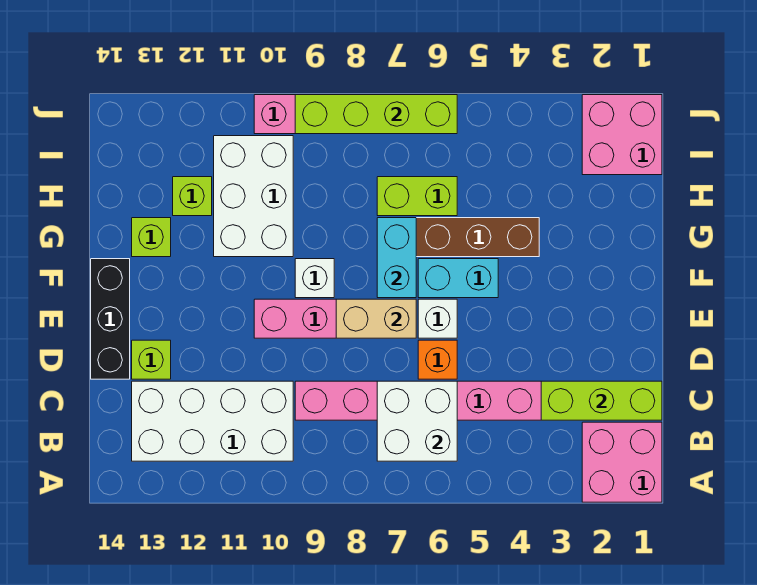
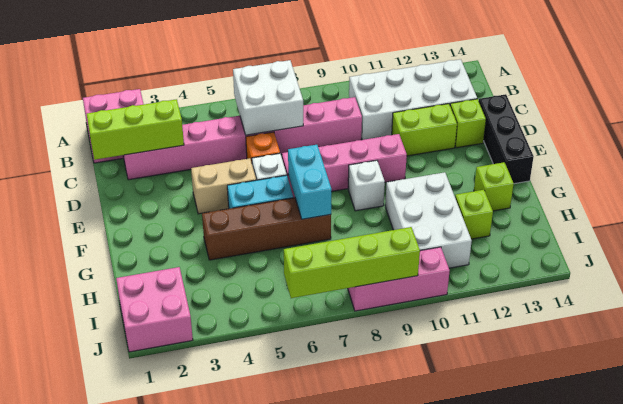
tan brick E7:E8 level 2 -> tan brick E4:E5 level 1
lime brick H6:H7 level 1 -> lime brick D11:D12 level 1

